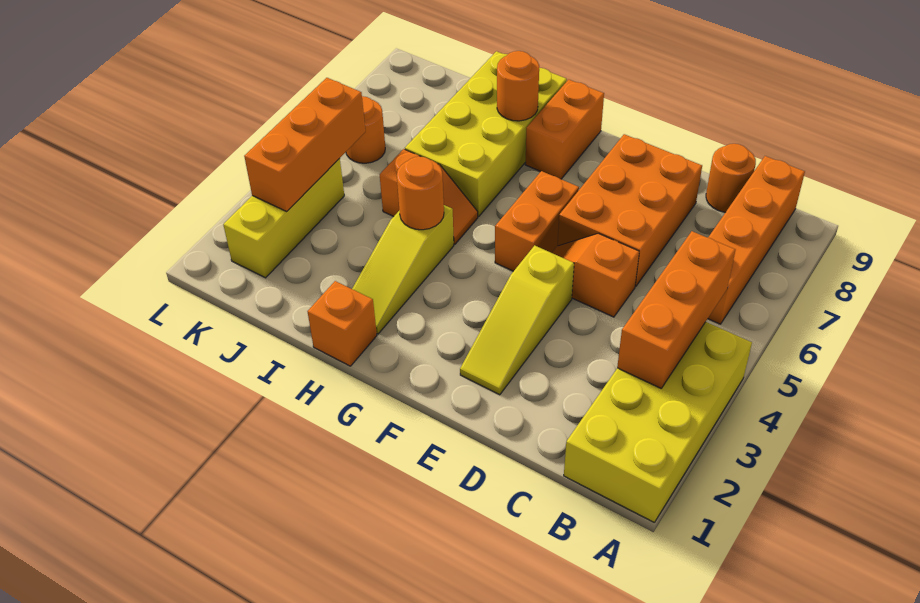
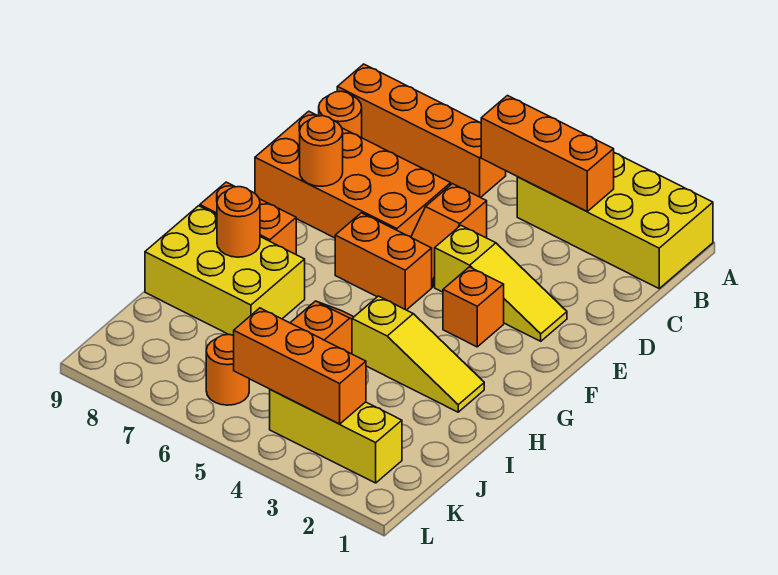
orange brick D6:E8 level 1 -> orange brick D6:E9 level 1
orange brick H1 level 1 -> orange brick F3 level 1
orange round brick H4 level 2 -> orange round brick E8 level 2
yellow brick H6:I9 level 1 -> yellow brick H7:I9 level 1

